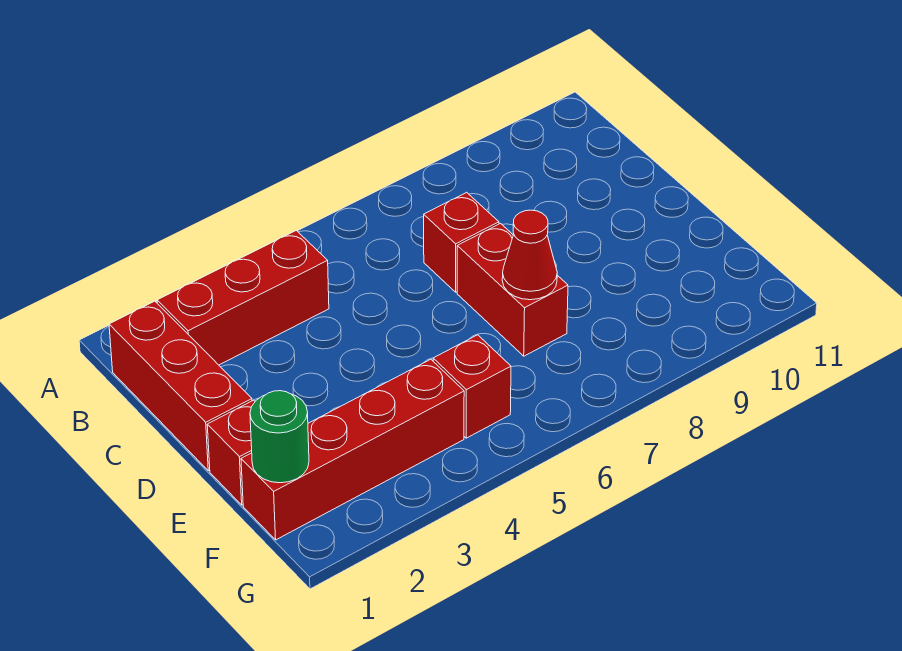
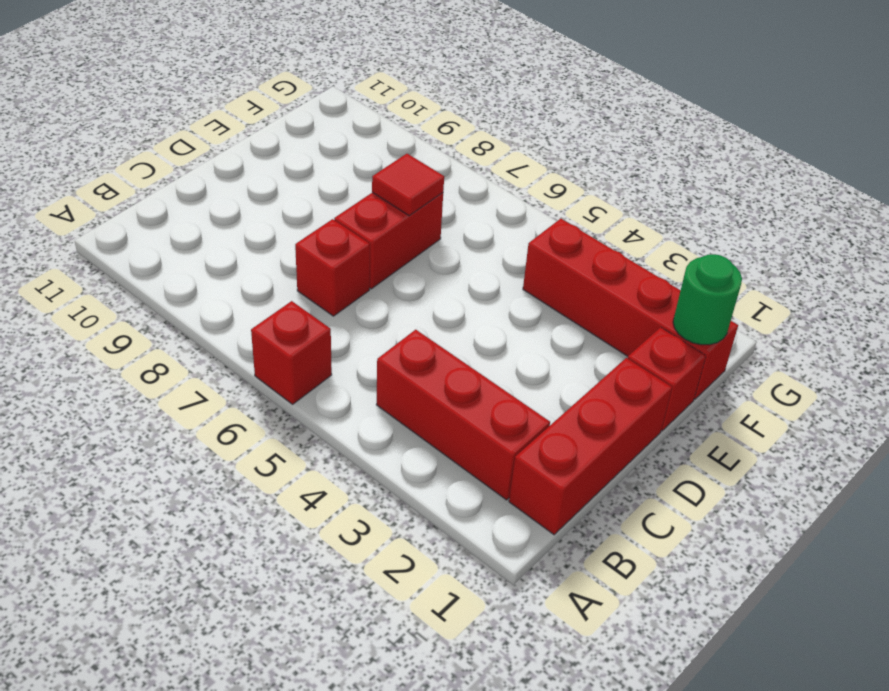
red cone E7 level 2 -> red tile E7 level 2
red brick F5 level 1 -> red brick A6 level 1

